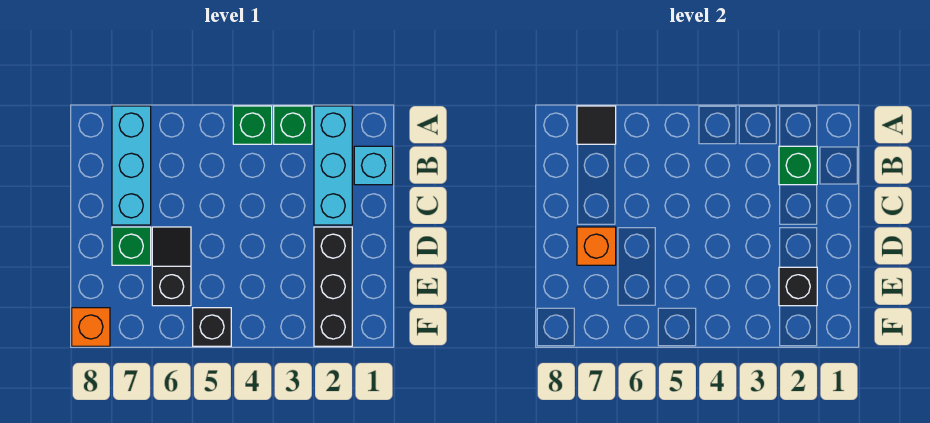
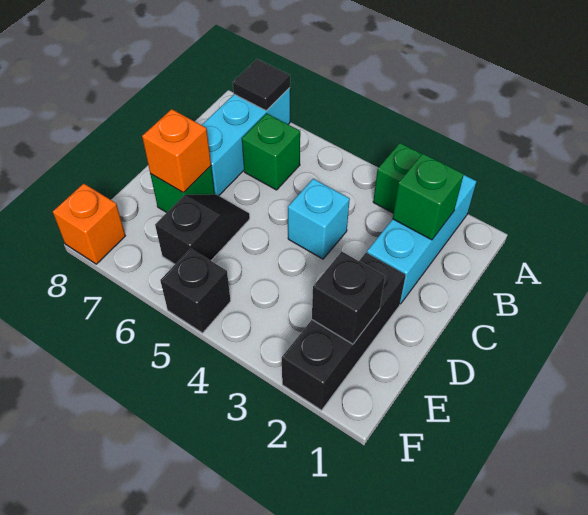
green brick A4 level 1 -> green brick B6 level 1
cyan brick B1 level 1 -> cyan brick C4 level 1

